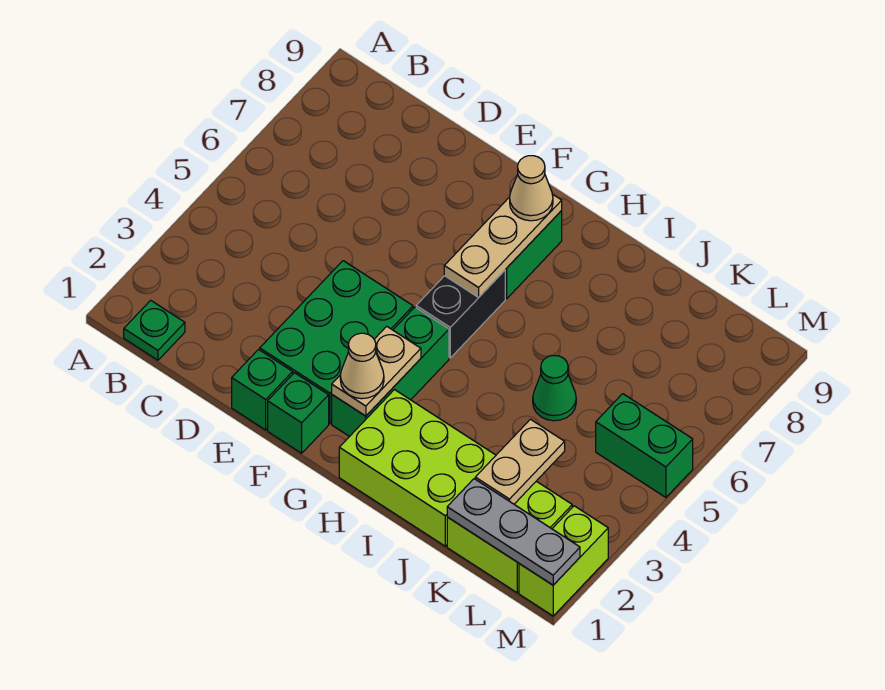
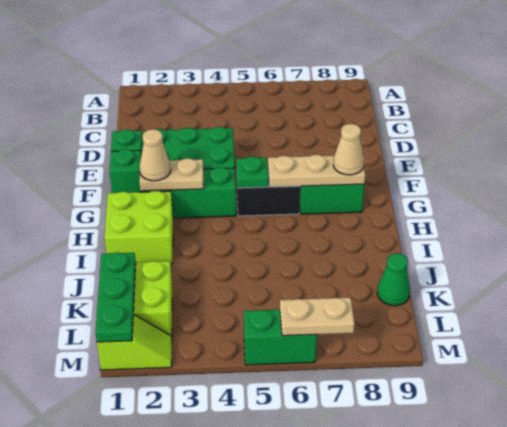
green plate B1 level 1 -> green plate G5 level 2
lime brick H1:J2 level 1 -> lime brick H1:I2 level 1
green cone J5 level 1 -> green cone K9 level 1
grey plate K1:M1 level 2 -> green plate K1:M1 level 2
tan plate K2:K3 level 2 -> tan plate M6:M7 level 2
green brick L5:M5 level 1 -> green brick M5:M6 level 1
lime brick M1:M2 level 1 -> lime slope M1:M2 level 1 top 1

